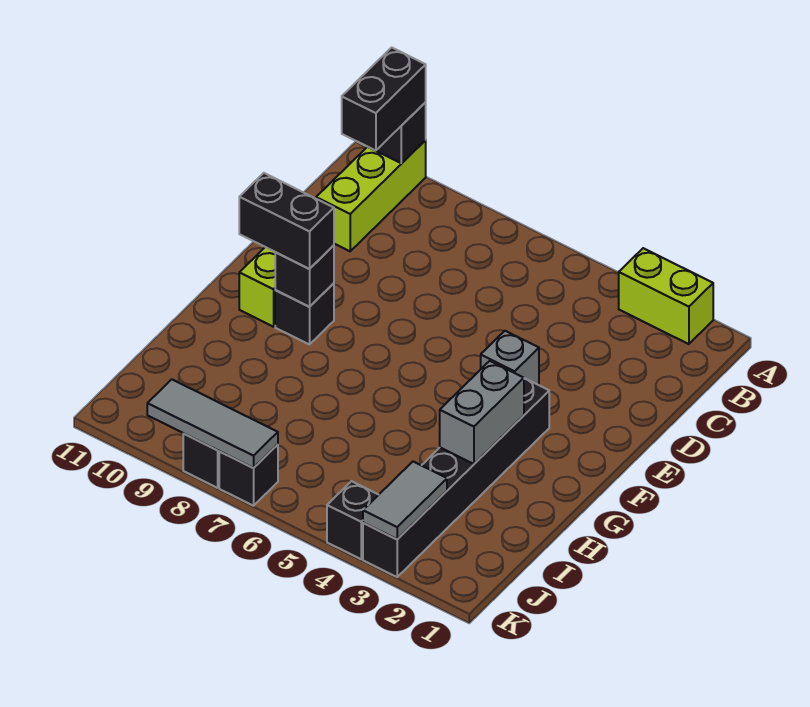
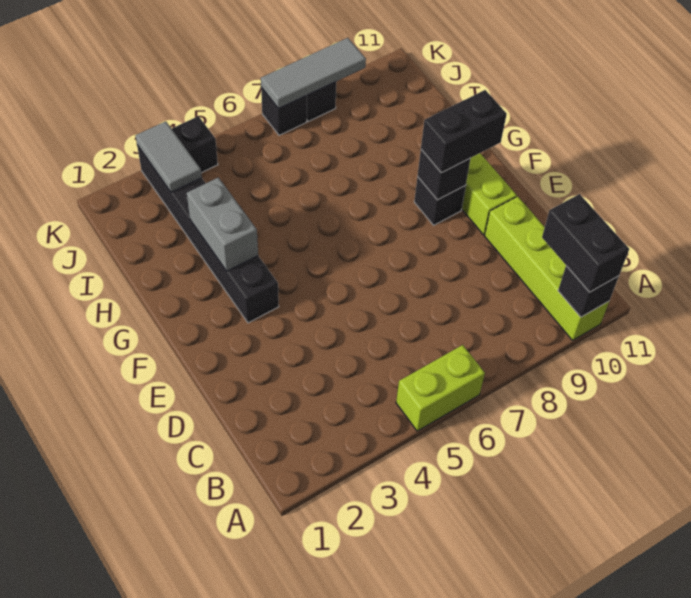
lime brick A2:A3 level 1 -> lime brick A5:A6 level 1
lime brick A10:C10 level 1 -> lime brick A10:D10 level 1
grey brick E4 level 1 -> none

